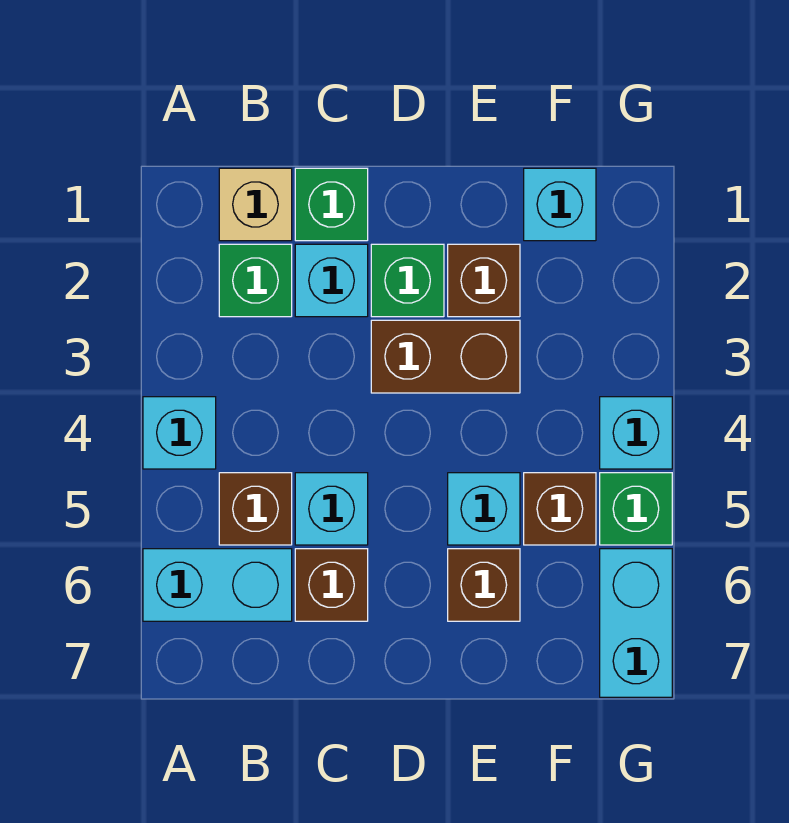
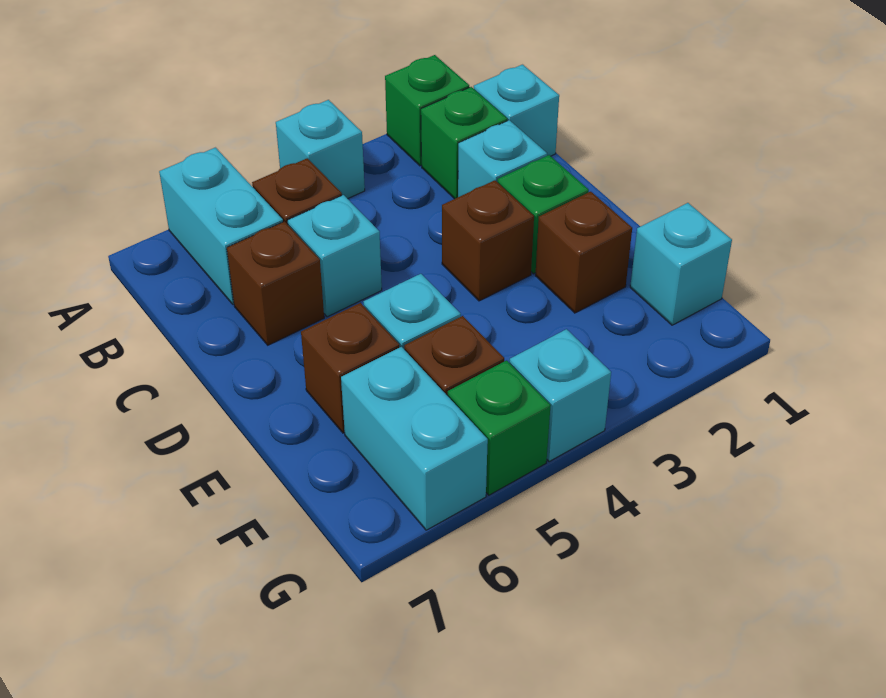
tan brick B1 level 1 -> cyan brick B1 level 1
green brick C1 level 1 -> green brick A2 level 1
brown brick D3:E3 level 1 -> brown brick D3 level 1
cyan brick G6:G7 level 1 -> cyan brick F6:G6 level 1

